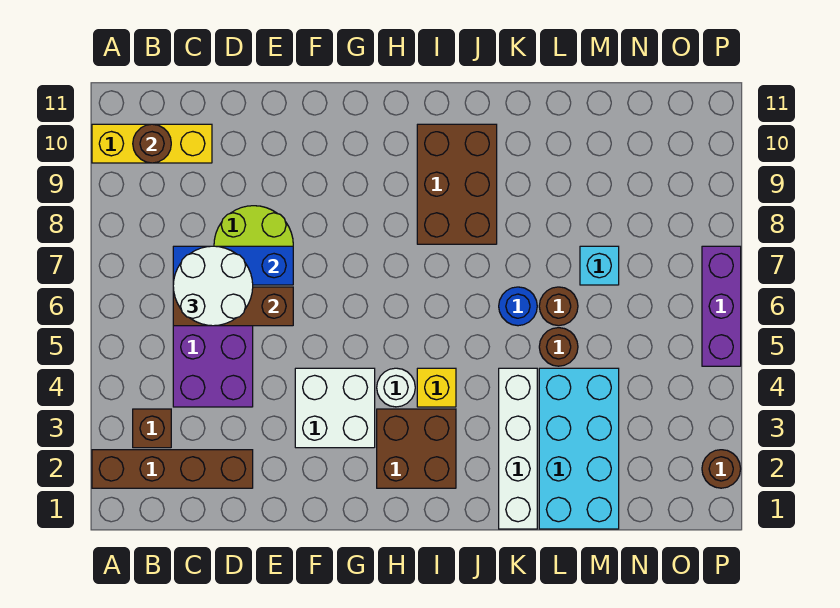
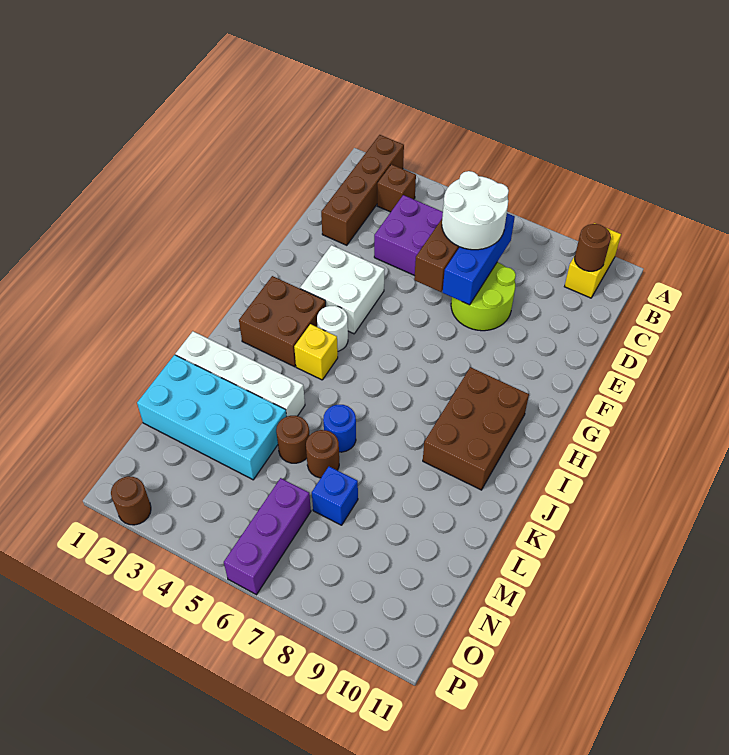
yellow brick A10:C10 level 1 -> yellow brick A10:B10 level 1
brown brick I8:J10 level 1 -> brown brick H9:J10 level 1
cyan brick M7 level 1 -> blue brick M7 level 1
purple brick P5:P7 level 1 -> purple brick N6:P6 level 1

